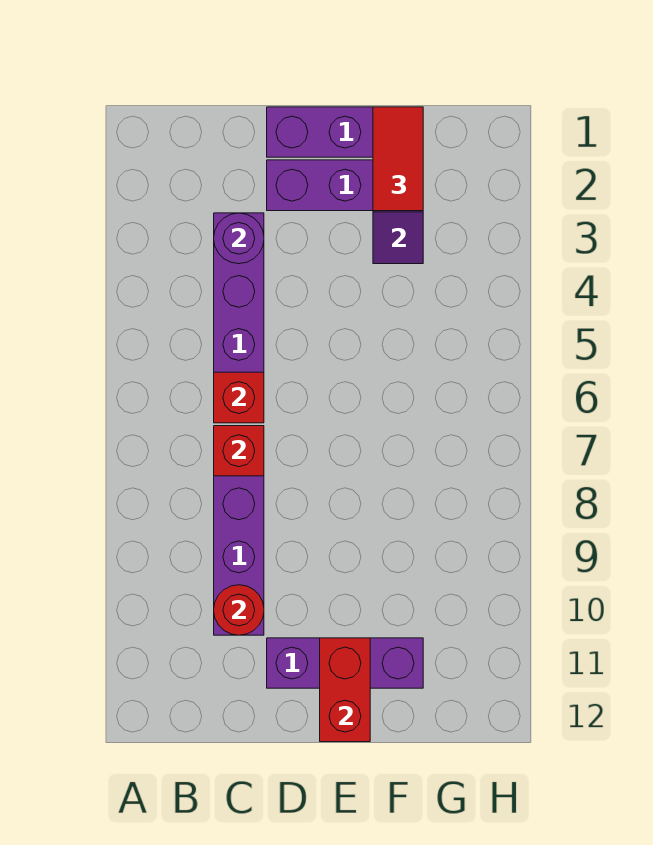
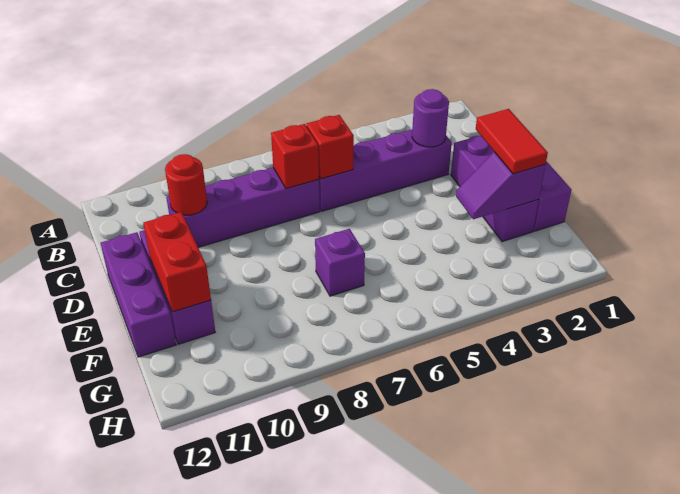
none -> purple brick D12:F12 level 1
red brick E11:E12 level 2 -> red brick E11:F11 level 2
red tile F1:F2 level 3 -> red tile E2:F2 level 3
none -> purple brick F7 level 1

